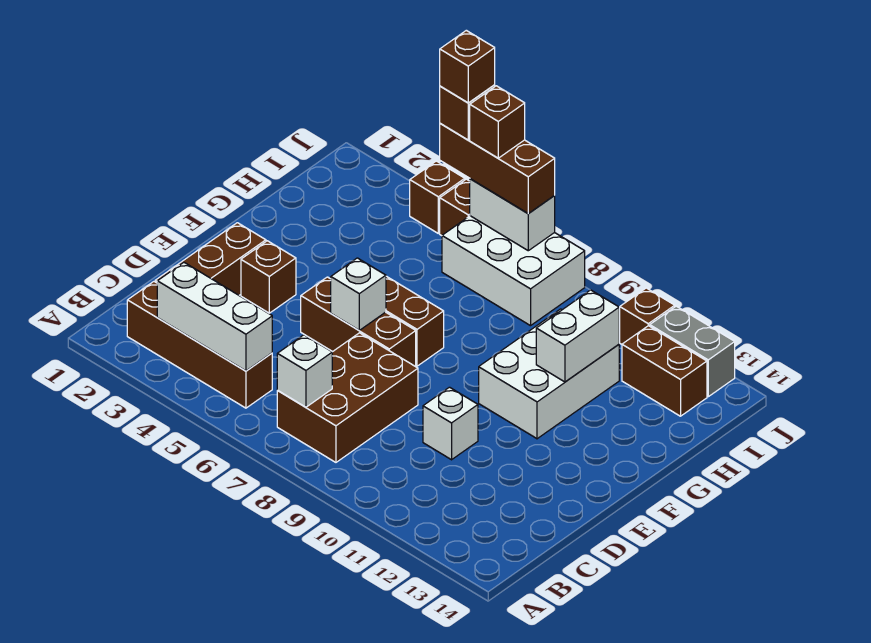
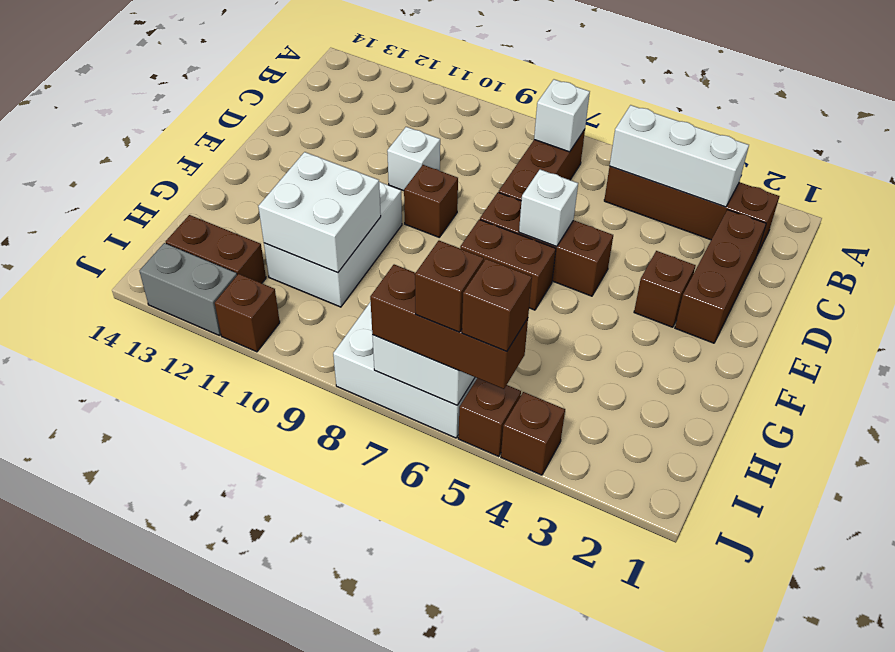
brown brick B7:D8 level 1 -> brown brick B7:D7 level 1
white brick G11:H11 level 2 -> white brick G10:H11 level 2
brown brick J5 level 5 -> brown brick E9 level 1

